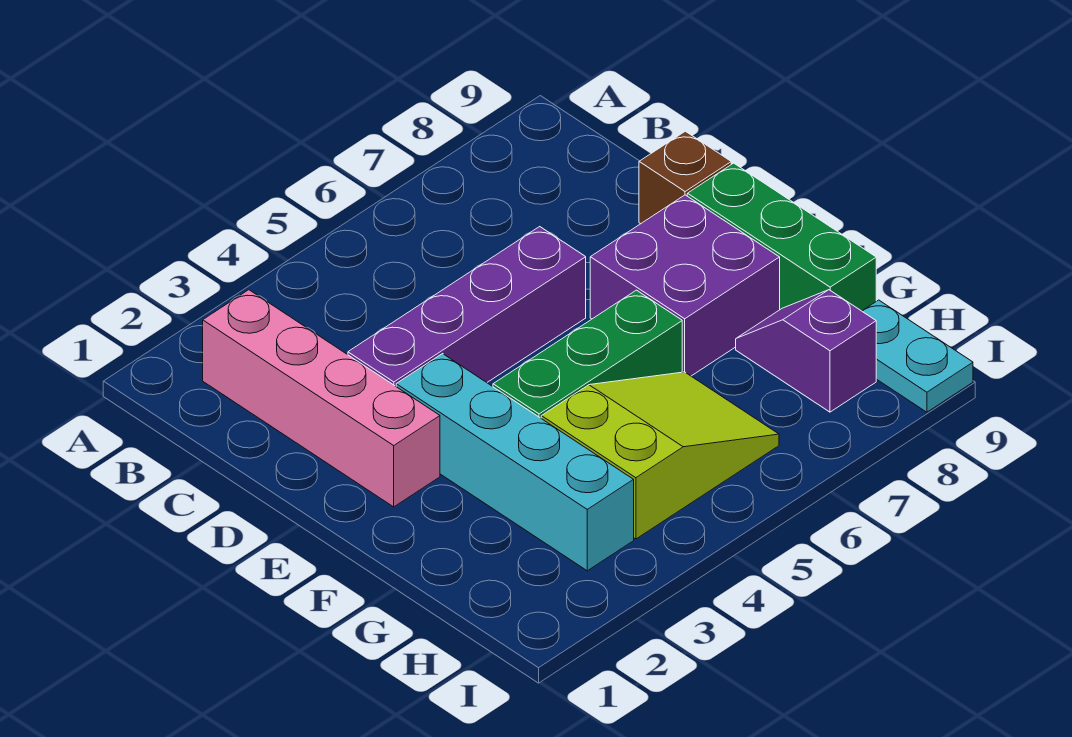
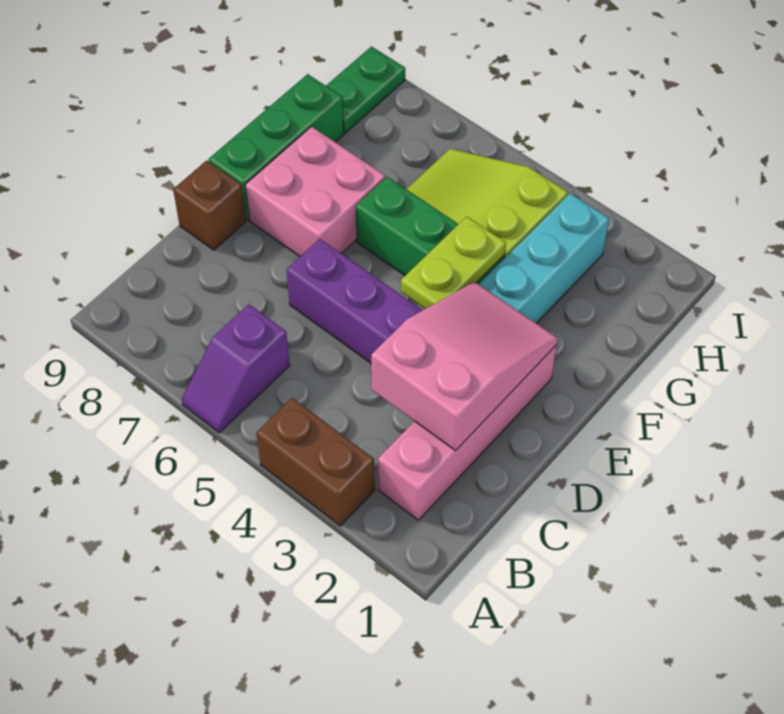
none -> brown brick A3:A4 level 1
none -> pink slope C2:E3 level 2 top C
none -> lime plate E4:F4 level 2
purple brick E7:F8 level 1 -> pink brick E7:F8 level 1
purple slope G8:H8 level 1 top H -> purple slope A6:B6 level 1 top B
cyan plate H9:I9 level 1 -> green plate H9:I9 level 1

